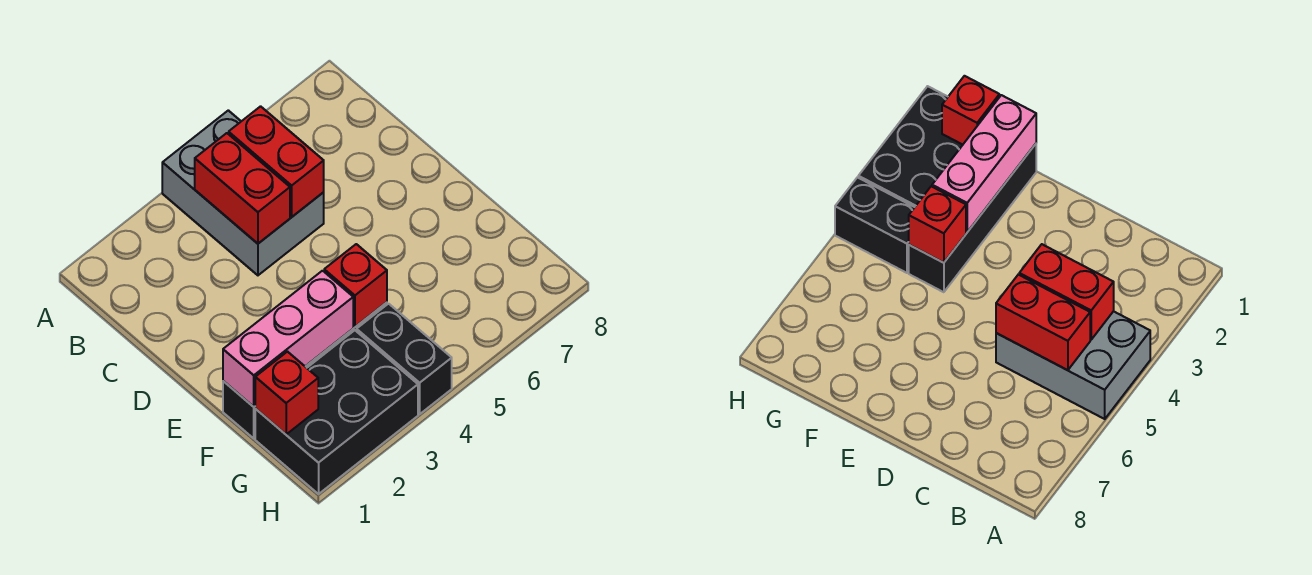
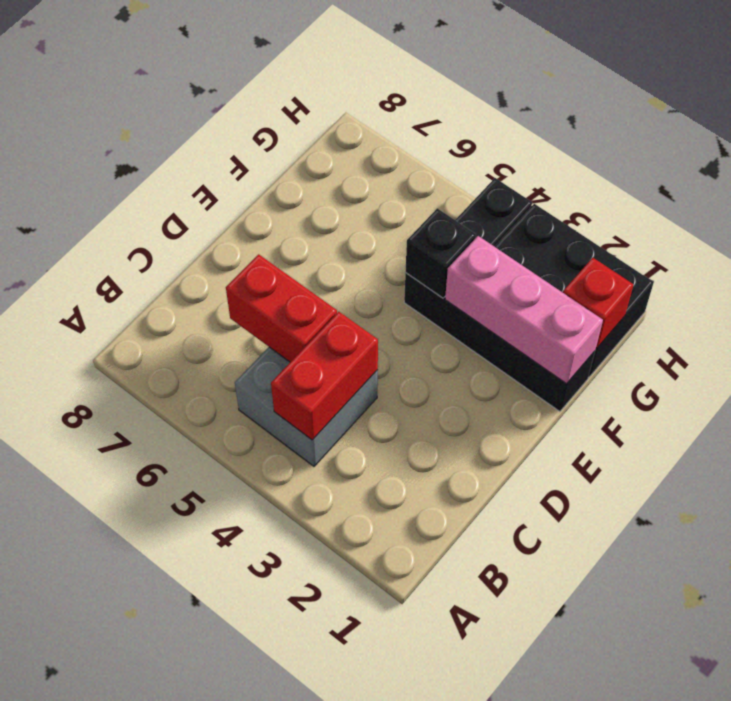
grey brick A4:C5 level 1 -> grey brick B4:C5 level 1
red brick B5:C5 level 2 -> red brick C5:C6 level 2
red brick F4 level 2 -> black brick F4 level 2

